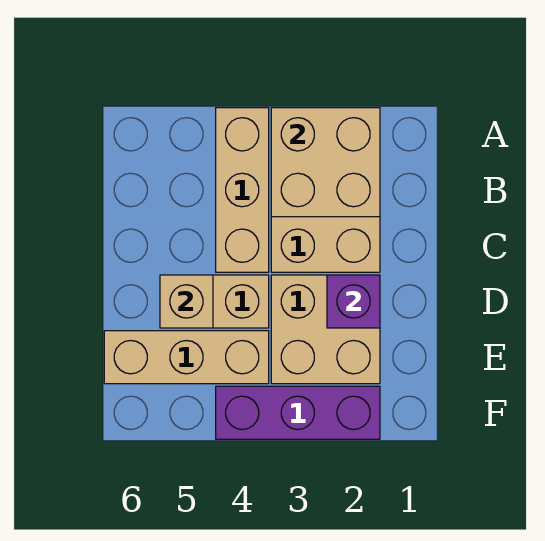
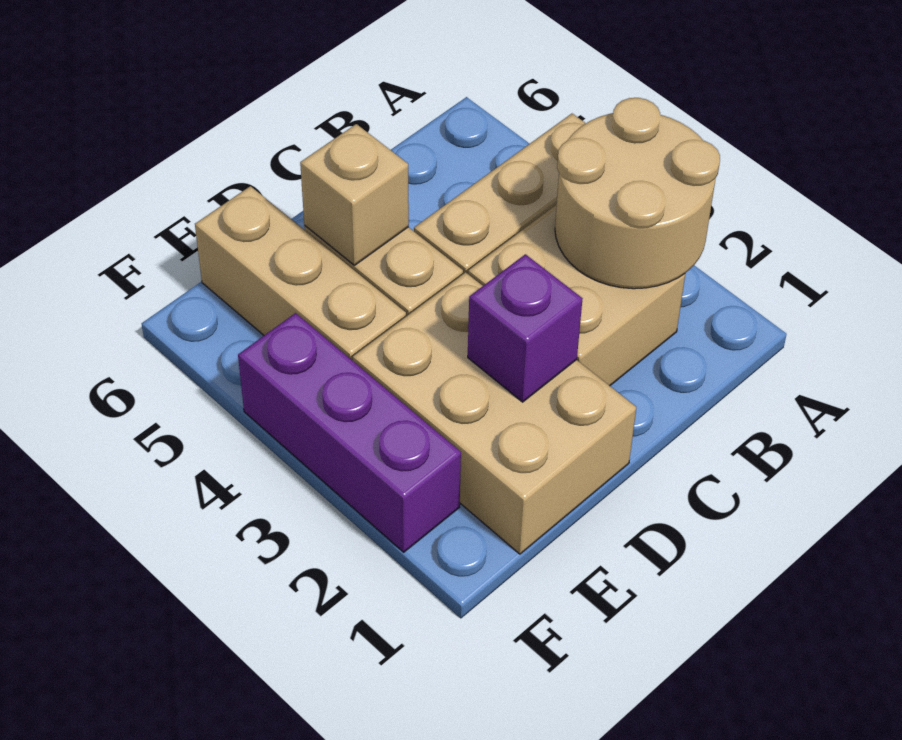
tan brick A2:B3 level 2 -> tan round brick A2:B3 level 2
tan brick D2:E3 level 1 -> tan brick D1:E3 level 1

